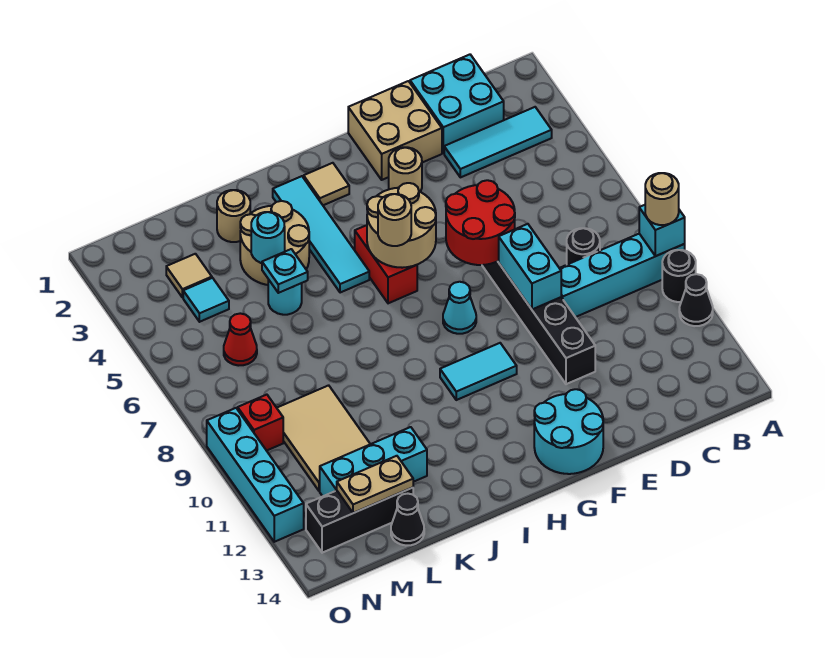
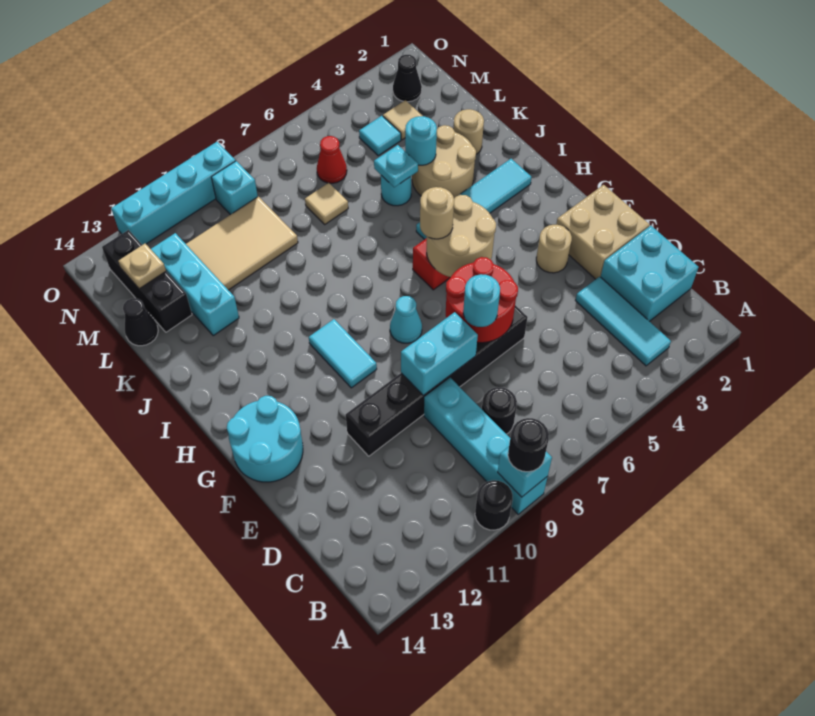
tan round brick A9 level 3 -> black round brick A9 level 3
black cone A11 level 1 -> black cone N2 level 1
none -> cyan round brick E7 level 3
tan tile H2 level 1 -> tan tile L7 level 1
tan plate L13:M13 level 2 -> tan plate M13 level 2
red brick N9 level 1 -> cyan brick N9 level 1

